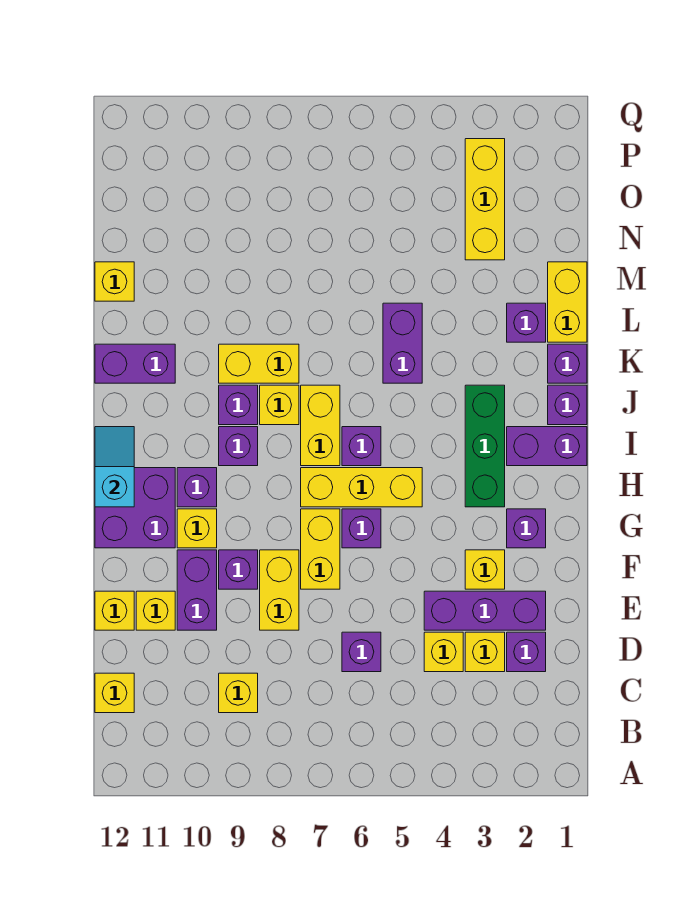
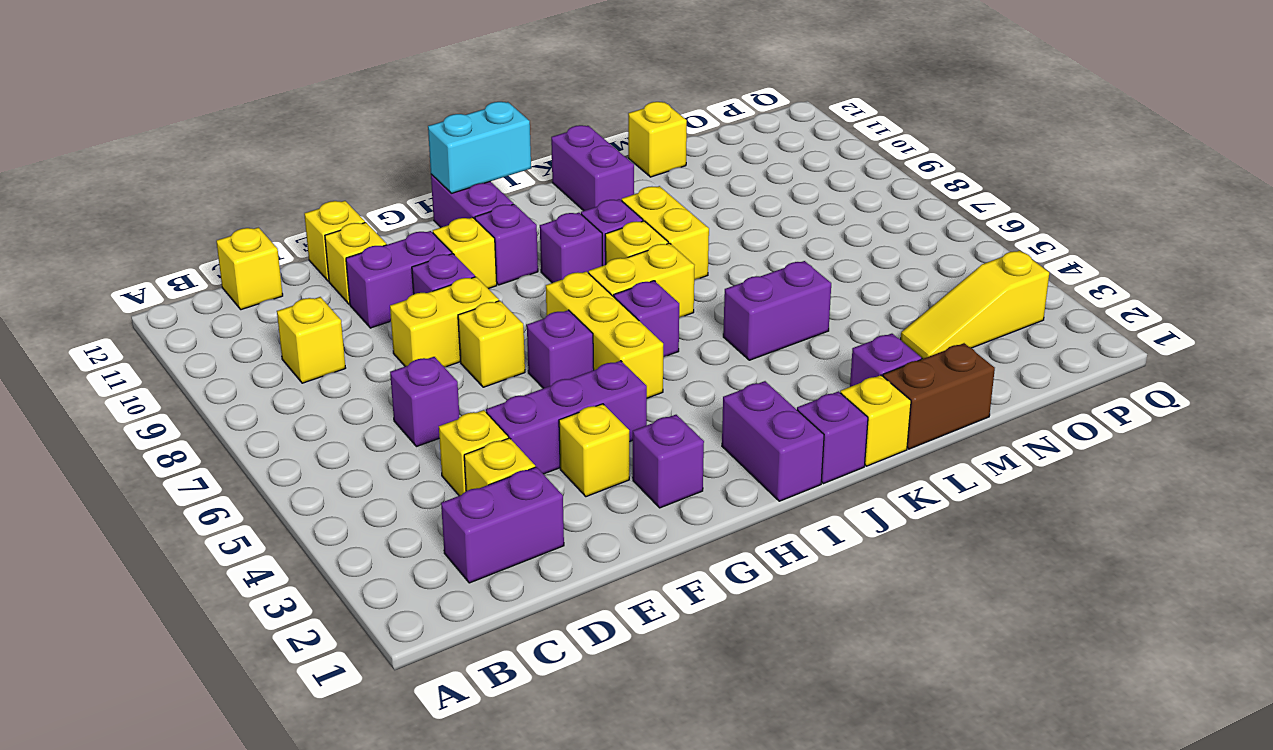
purple brick D2 level 1 -> purple brick C2:D2 level 1
purple brick E2:E4 level 1 -> purple brick E4:G4 level 1
yellow brick F7:G7 level 1 -> yellow brick F7 level 1
purple brick G11:H12 level 1 -> purple brick H11:H12 level 1
green brick H3:J3 level 1 -> none
cyan slope H12:I12 level 2 top H -> cyan brick H12:I12 level 2
purple brick K1 level 1 -> yellow brick K1 level 1
yellow brick L1:M1 level 1 -> brown brick L1:M1 level 1
yellow brick N3:P3 level 1 -> yellow slope N3:P3 level 1 top P

